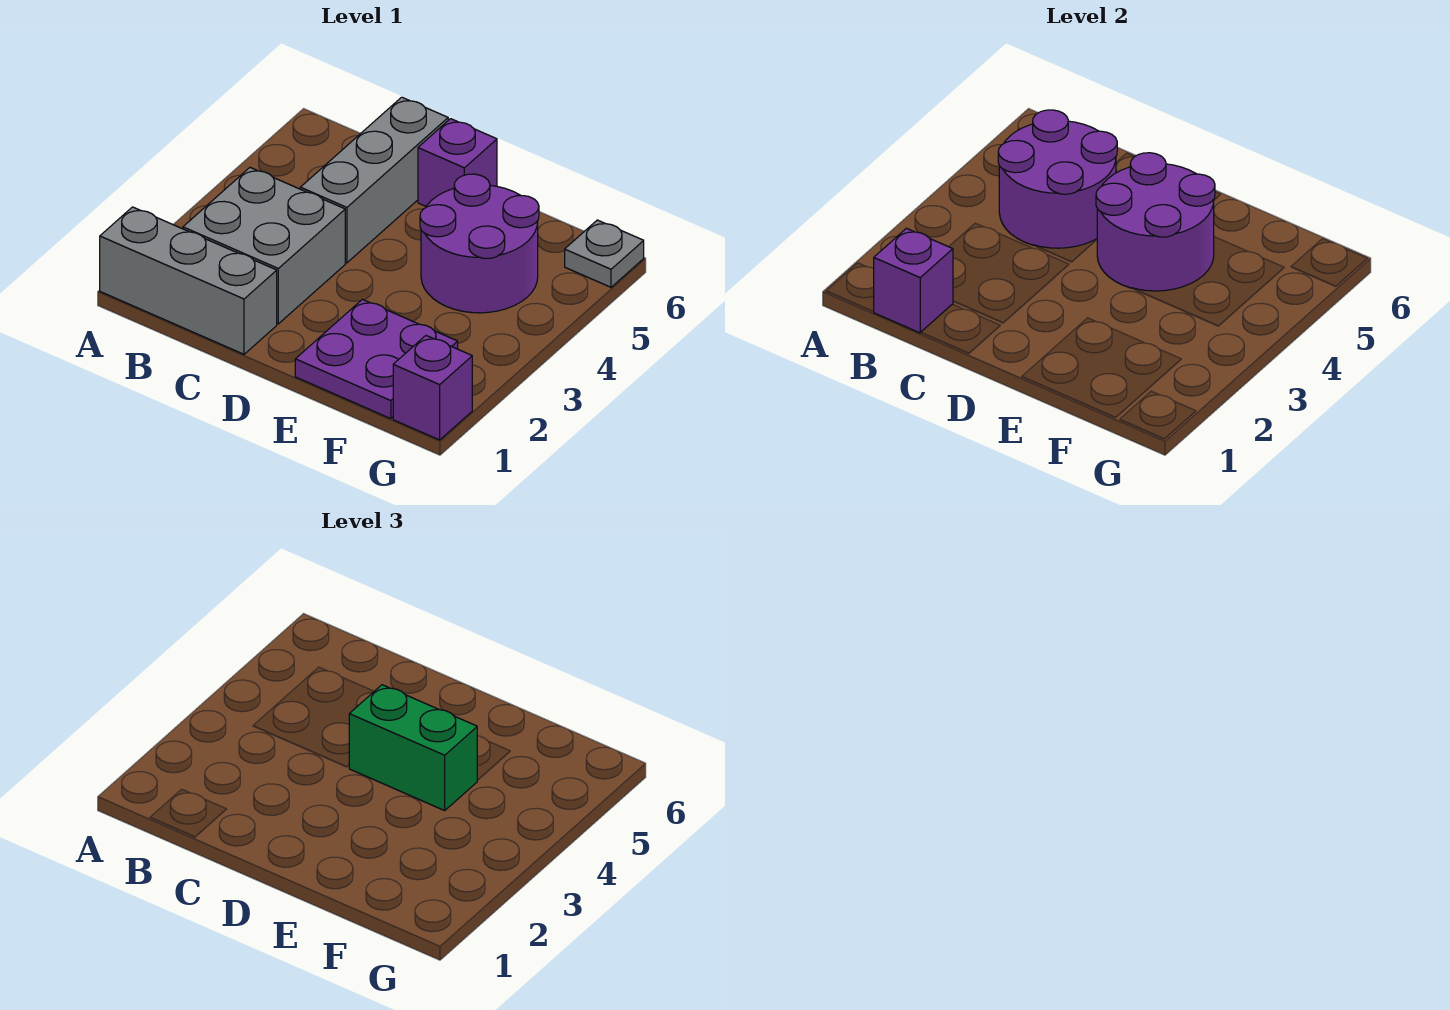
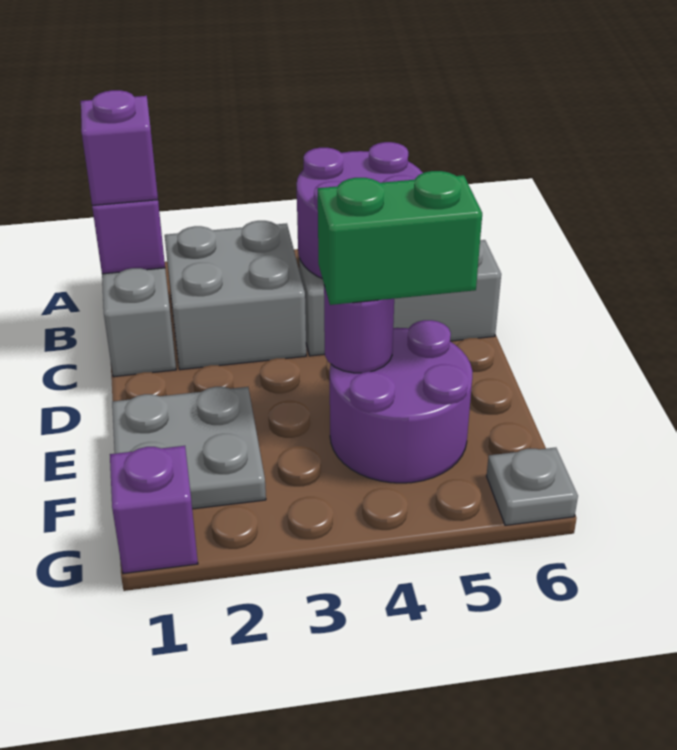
purple round brick D4:E5 level 2 -> purple round brick E4 level 2
green brick D4:E4 level 3 -> green brick E4:E5 level 3
purple brick D6 level 1 -> purple brick B1 level 3
purple plate E1:F2 level 1 -> grey plate E1:F2 level 1

